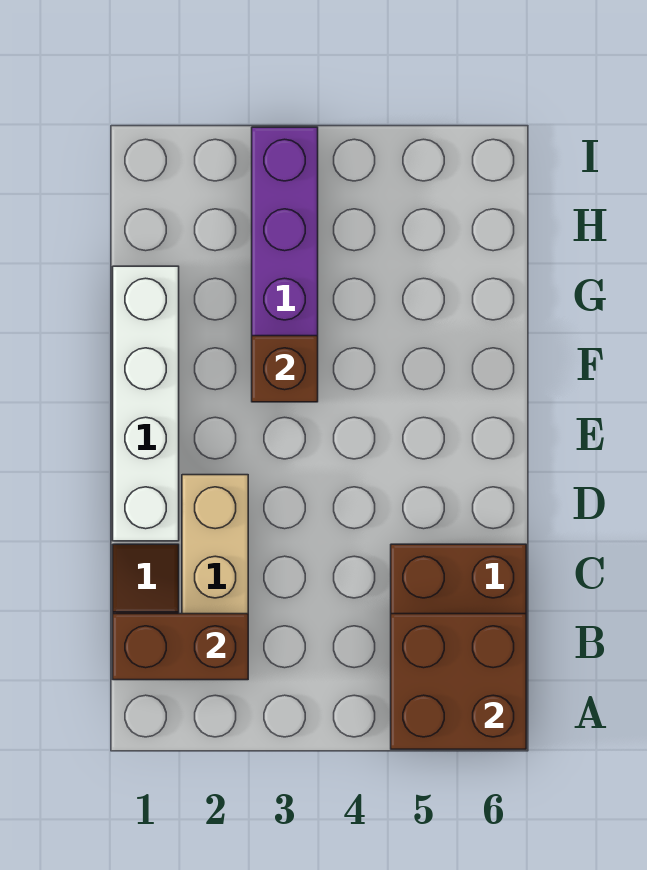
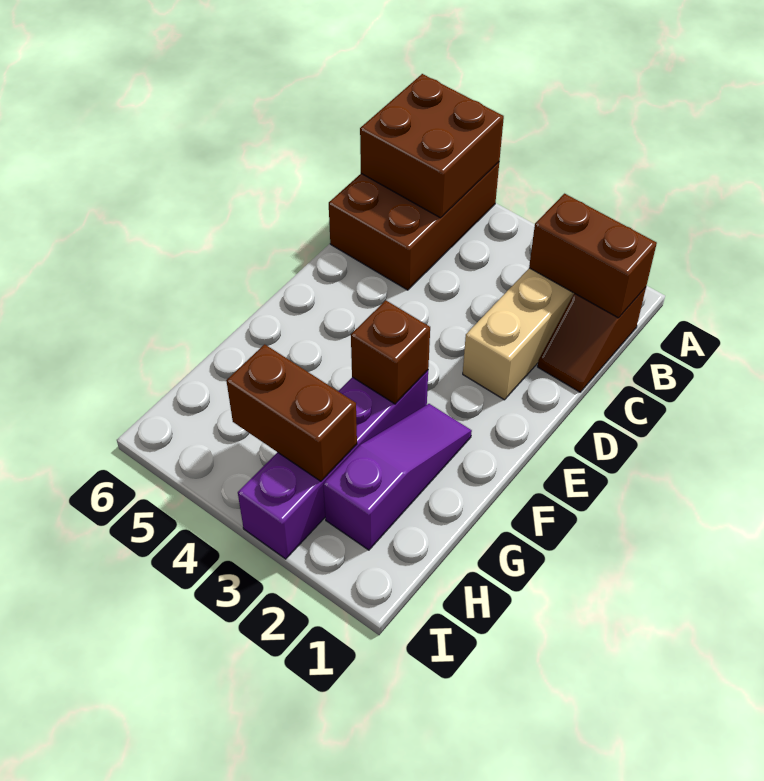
white brick D1:G1 level 1 -> none
none -> purple slope F2:H2 level 1 top H
none -> brown brick H3:H4 level 2

